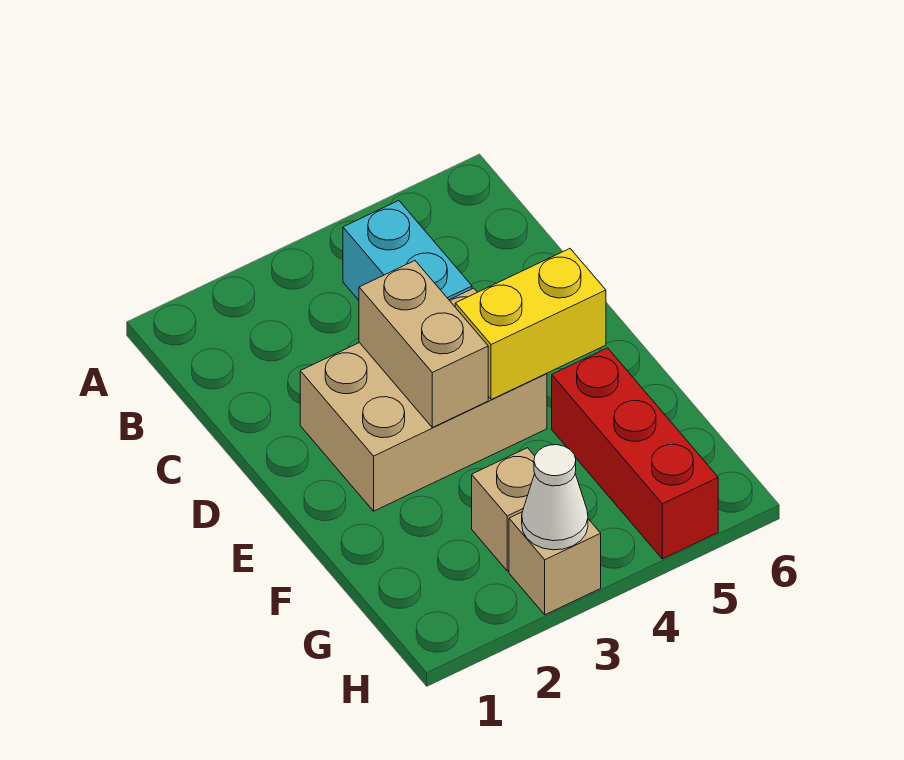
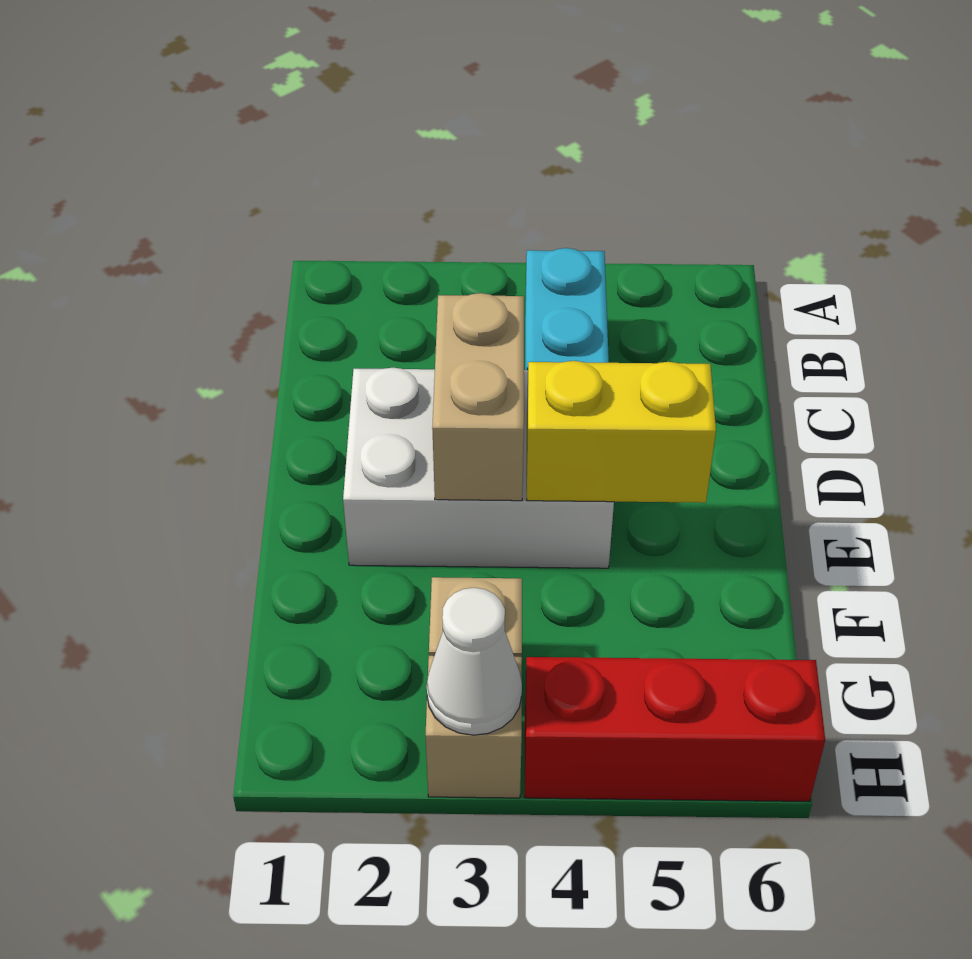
tan brick D2:E4 level 1 -> white brick D2:E4 level 1
red brick F5:H5 level 1 -> red brick H4:H6 level 1

